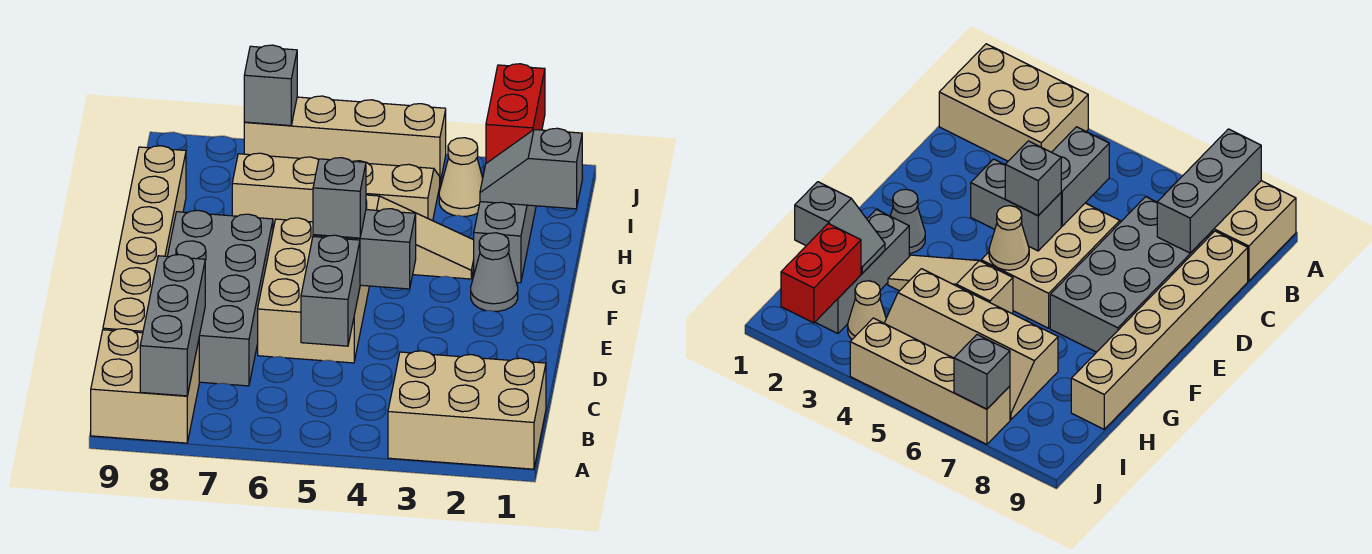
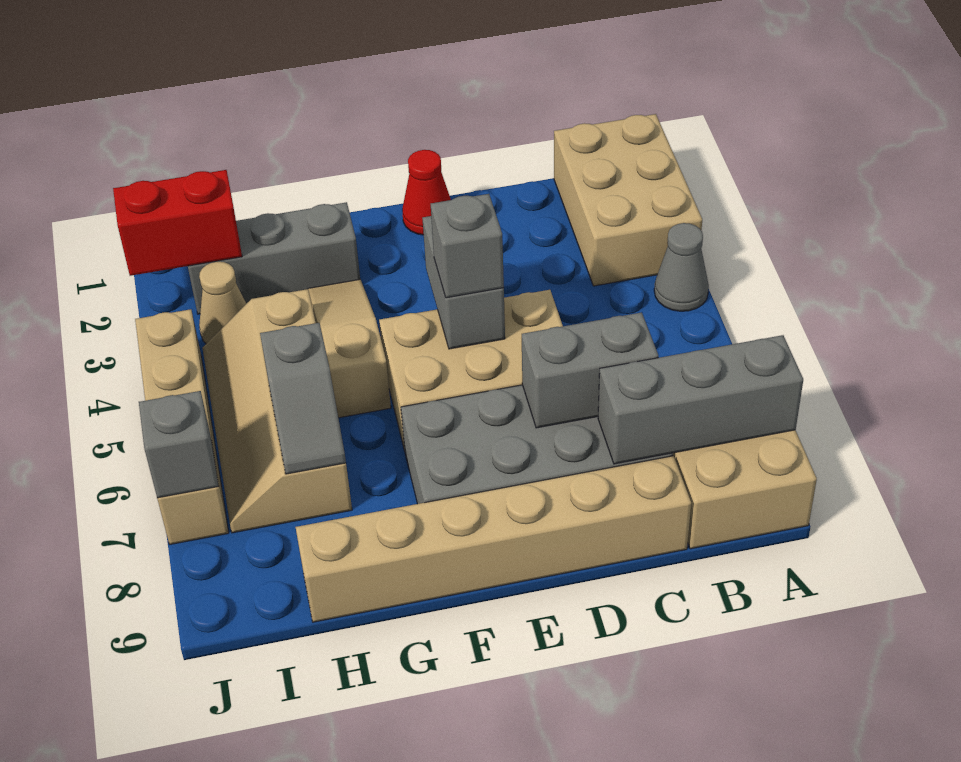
grey brick C5:D5 level 2 -> grey brick C7:D7 level 2
none -> red cone E1 level 1
grey cone F2 level 1 -> grey cone A4 level 1
tan cone F5 level 2 -> none
grey slope H1:H2 level 2 top 1 -> grey slope H6:H7 level 2 top 6

